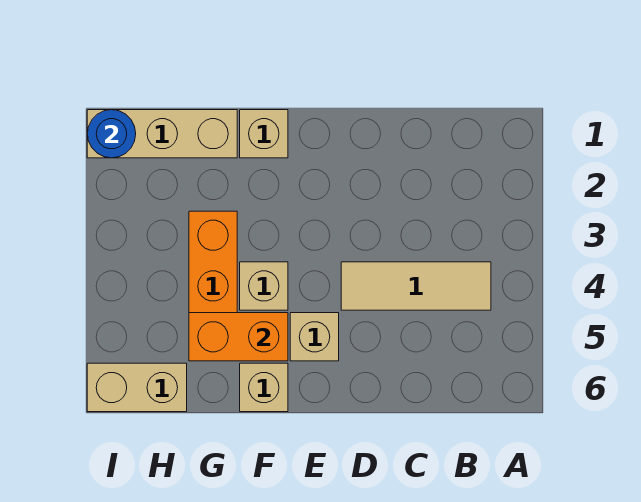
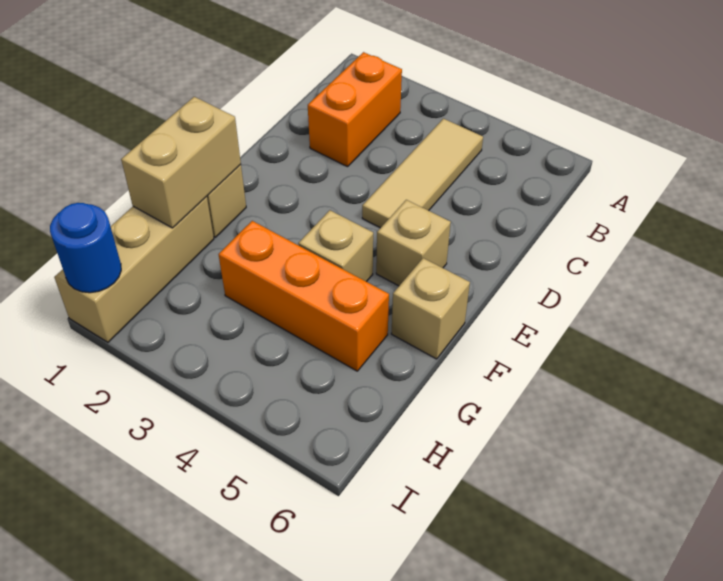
orange brick F5:G5 level 2 -> orange brick B2:C2 level 1
tan brick H6:I6 level 1 -> tan brick F1:G1 level 2

